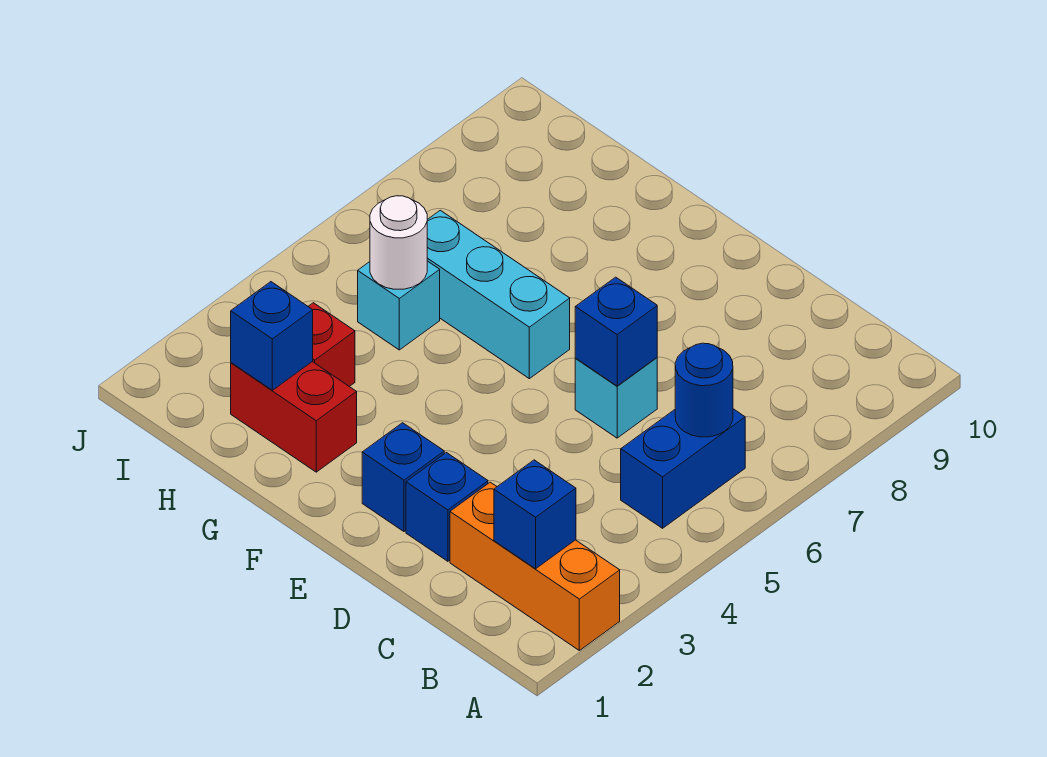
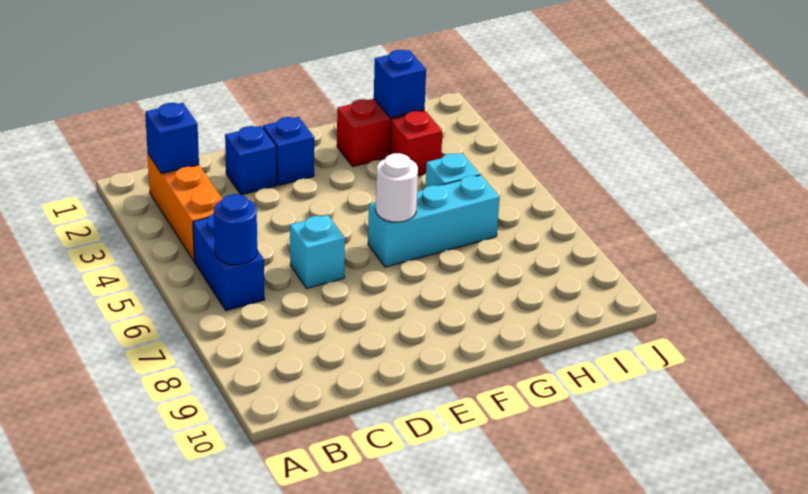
orange brick A2:C2 level 1 -> orange brick B2:B4 level 1
blue brick D6 level 2 -> none
white round brick H5 level 2 -> white round brick F6 level 2

